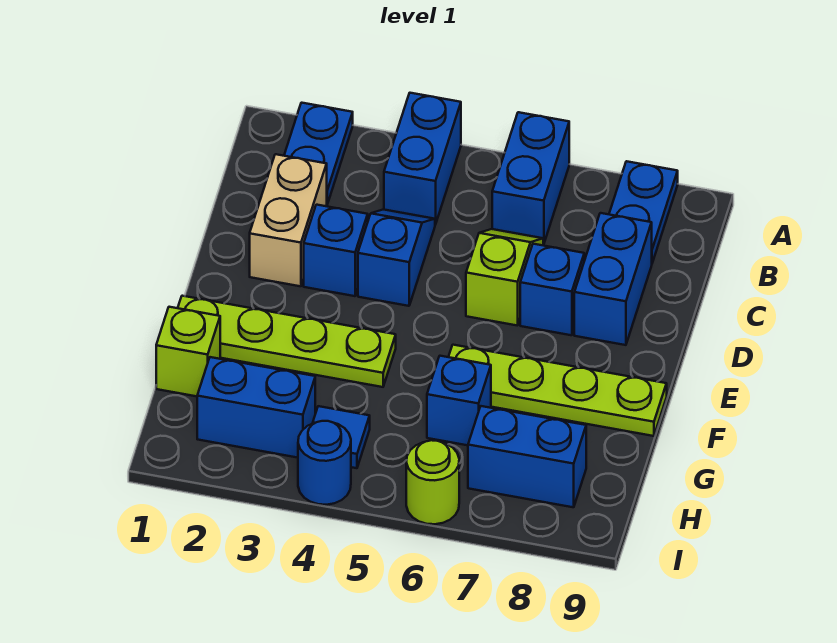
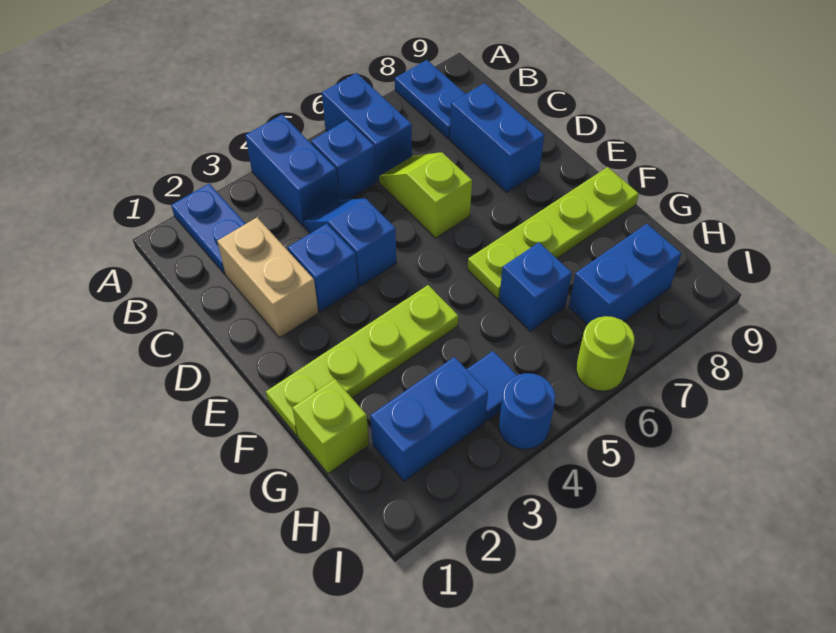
blue brick D7 level 1 -> blue brick B5 level 1

